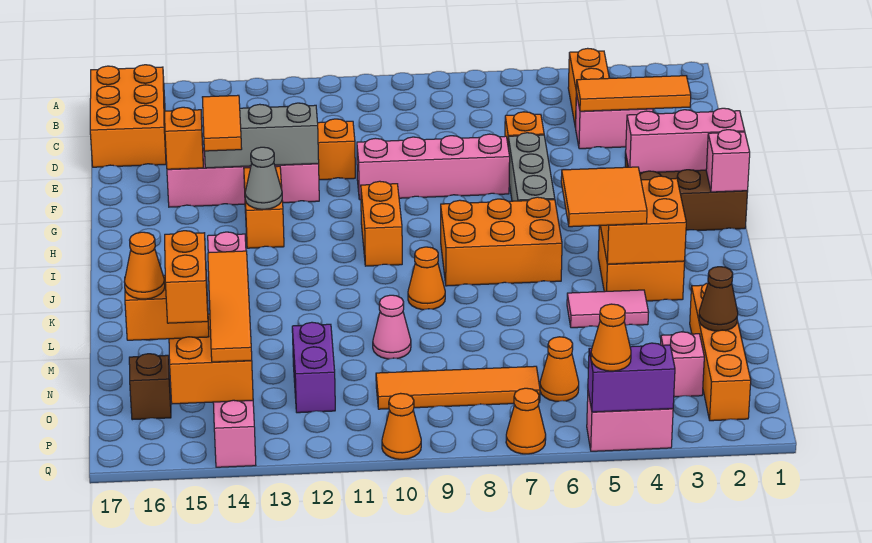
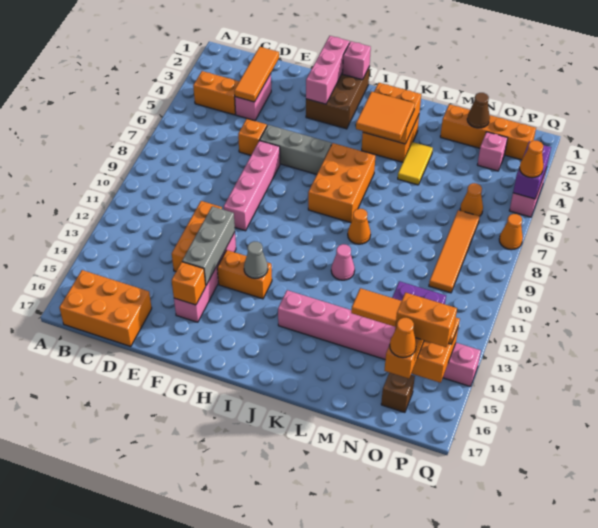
orange tile F14:G14 level 3 -> none
orange brick H10:I10 level 1 -> none
pink tile L4:L5 level 1 -> yellow tile L4:L5 level 1
pink cone M10 level 1 -> pink cone K11 level 1
orange cone Q10 level 1 -> none

